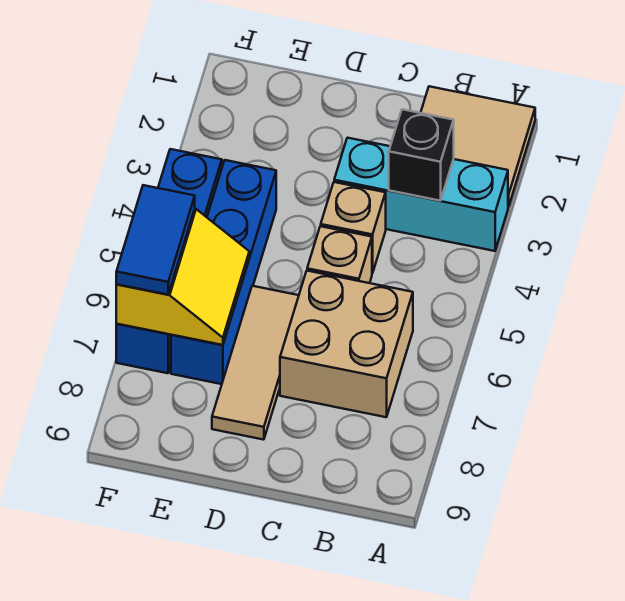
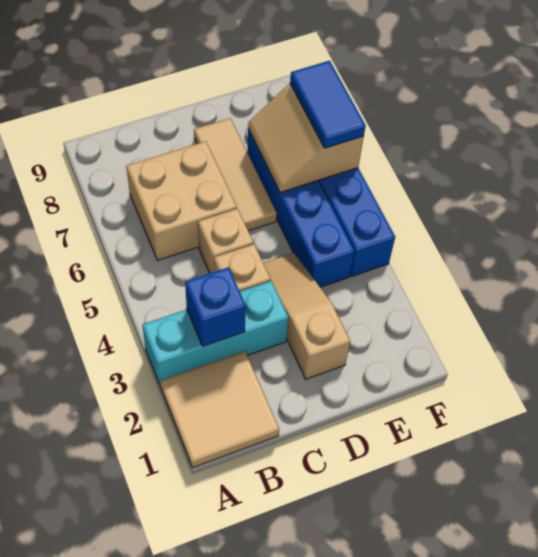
black brick B3 level 2 -> blue brick B3 level 2
none -> tan slope D2:D4 level 1 top 2
yellow slope E6:F7 level 2 top F -> tan slope E6:F7 level 2 top F

